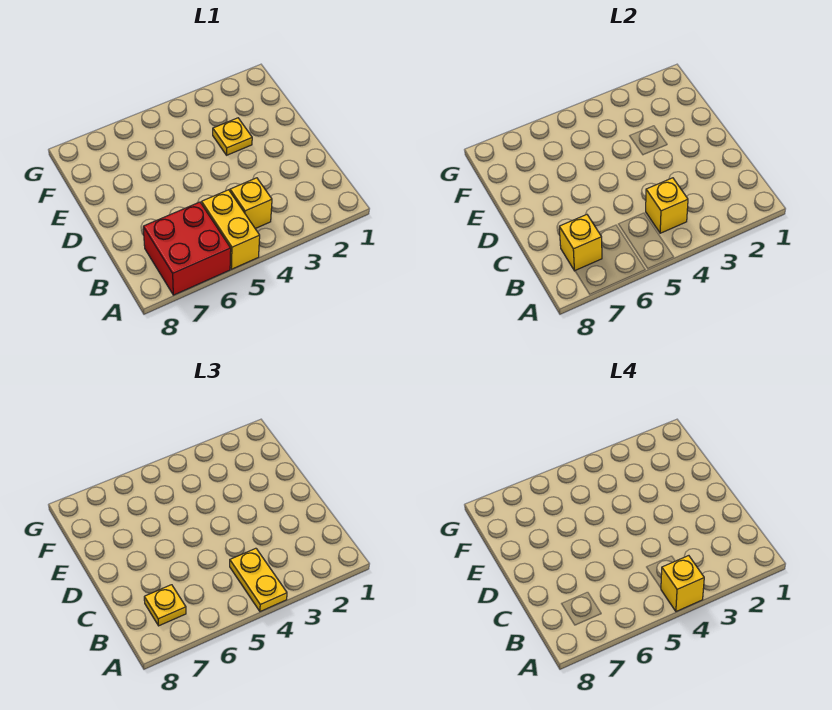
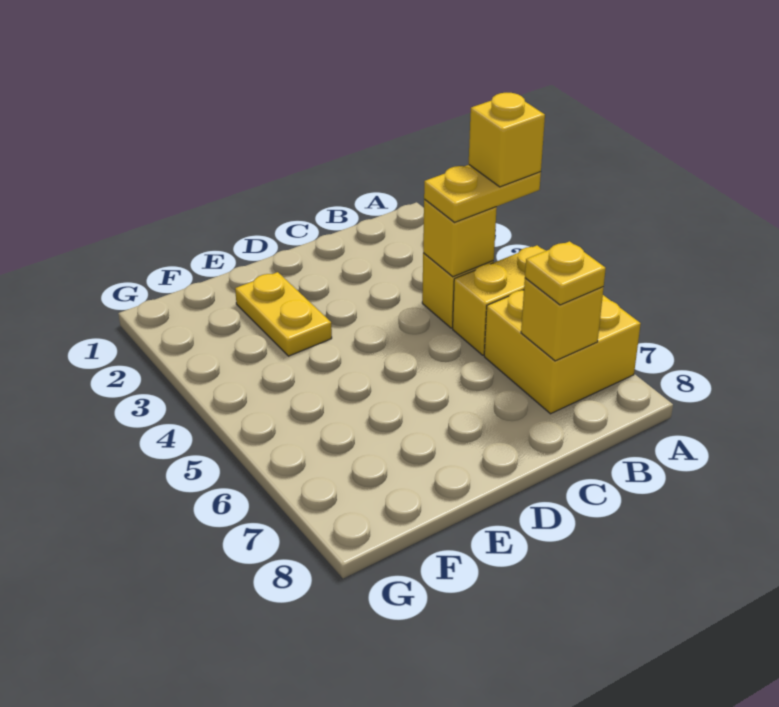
red brick A6:B7 level 1 -> yellow brick A6:B7 level 1
yellow plate E3 level 1 -> yellow plate E2:E3 level 1

